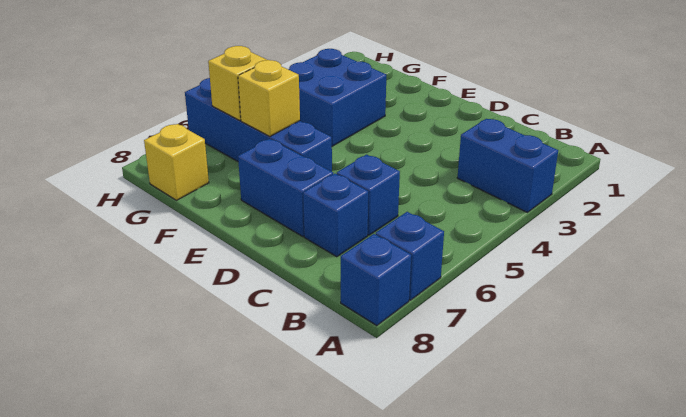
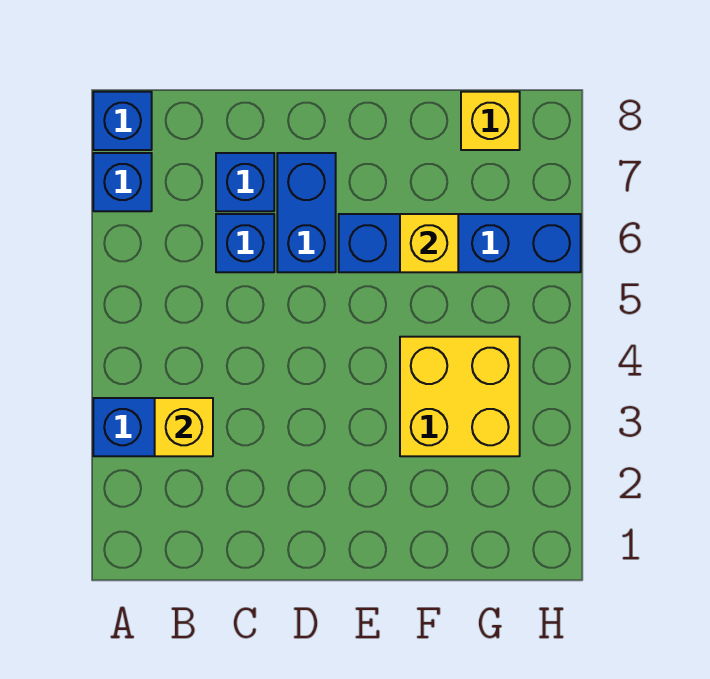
blue brick D7:E7 level 1 -> blue brick D6:D7 level 1
blue brick F3:G4 level 1 -> yellow brick F3:G4 level 1
yellow brick G6 level 2 -> yellow brick B3 level 2

